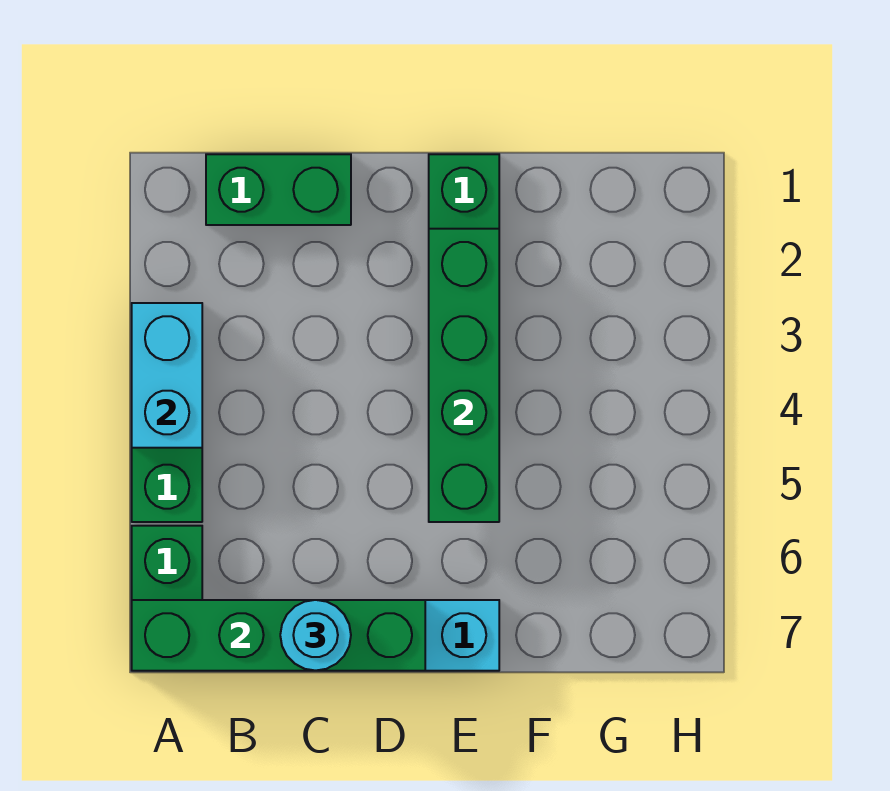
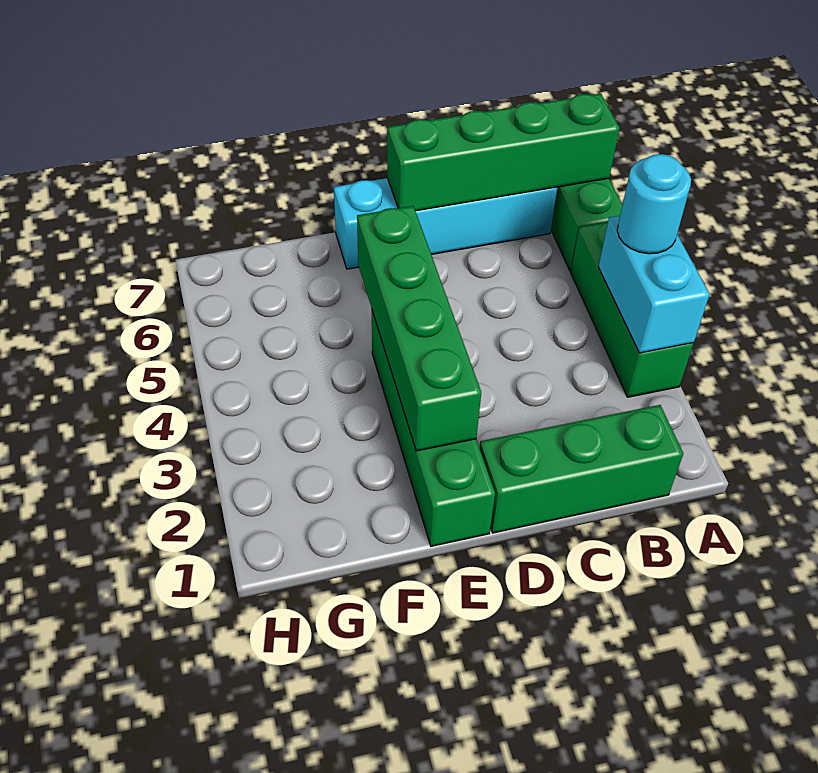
green brick B1:C1 level 1 -> green brick B1:D1 level 1
cyan round brick C7 level 3 -> cyan round brick A4 level 3

